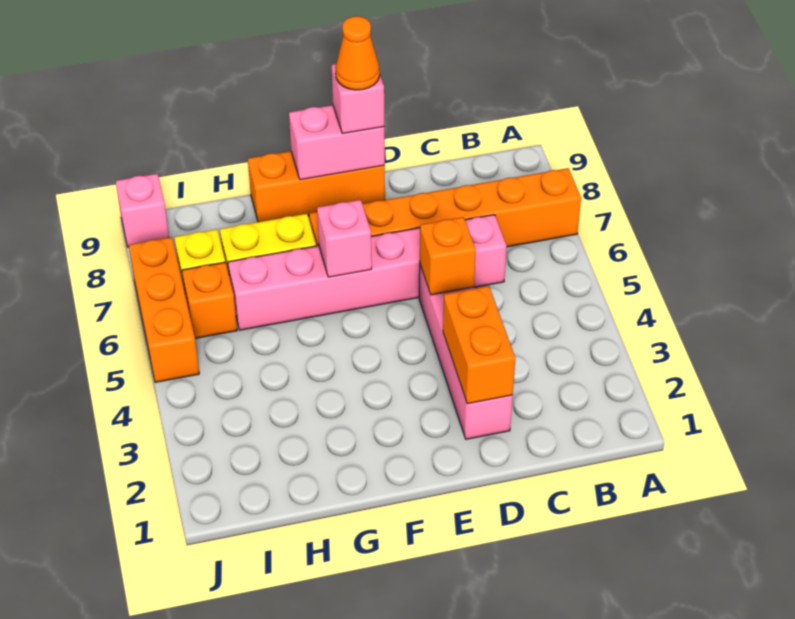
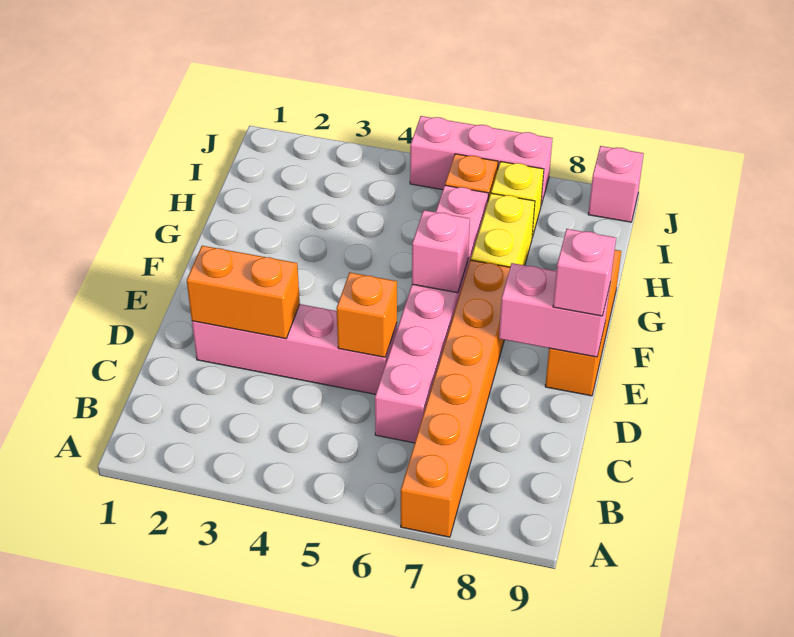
pink brick E9:F9 level 2 -> pink brick E8:E9 level 2
orange cone E9 level 4 -> none
orange brick J5:J7 level 1 -> pink brick J5:J7 level 1

